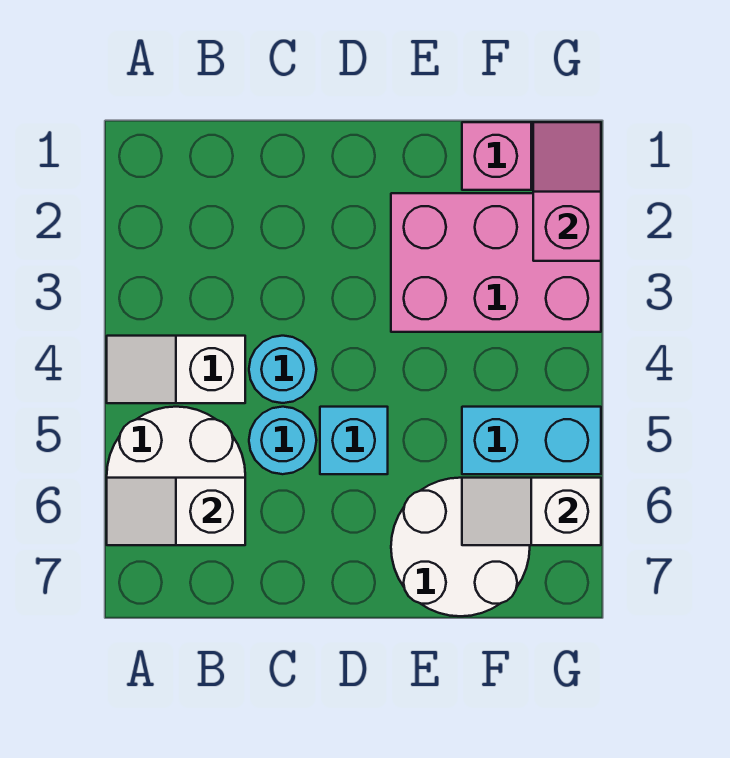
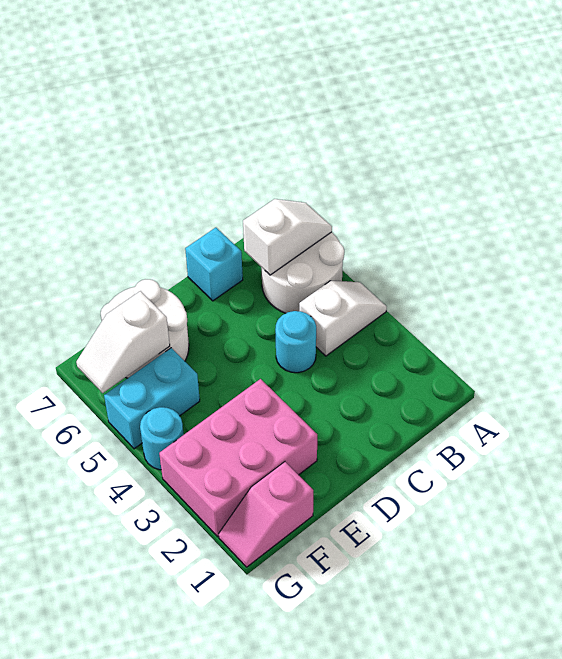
cyan round brick C5 level 1 -> cyan round brick G4 level 1
cyan brick D5 level 1 -> cyan brick C7 level 1
white slope F6:G6 level 2 top G -> white slope F6:G6 level 2 top F
pink slope G1:G2 level 2 top 2 -> none

